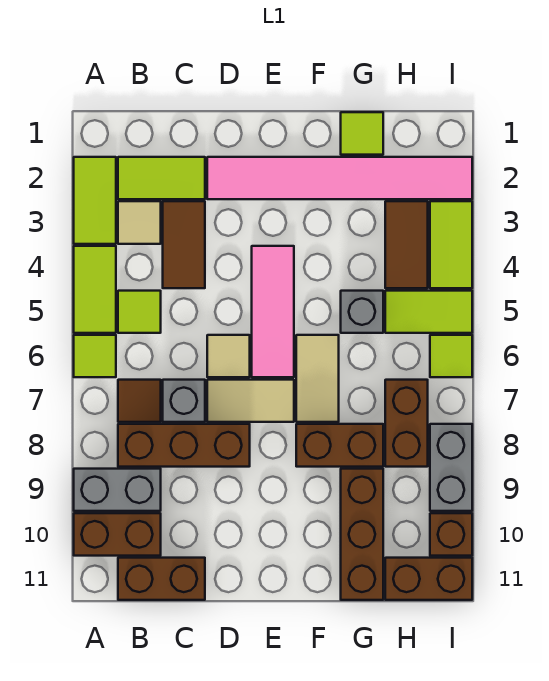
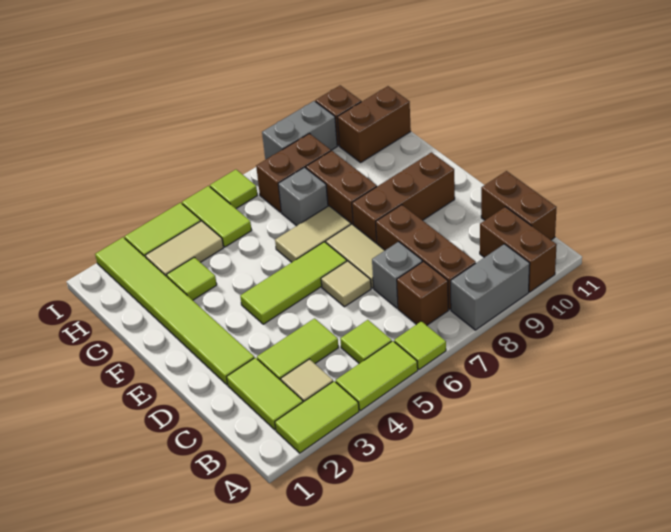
grey brick A9:B9 level 1 -> grey brick A8:A9 level 1
brown tile B7 level 1 -> brown brick B7 level 1
brown tile C3:C4 level 1 -> lime tile C3:C4 level 1
pink tile D2:I2 level 1 -> lime tile D2:I2 level 1
pink tile E4:E6 level 1 -> lime tile E4:E6 level 1
lime tile G1 level 1 -> lime tile G3 level 1
grey brick G5 level 1 -> grey brick G7 level 1
brown brick G9:G11 level 1 -> brown brick E8:E10 level 1
brown tile H3:H4 level 1 -> tan tile H3:H4 level 1
brown brick H11:I11 level 1 -> brown brick H10:H11 level 1

